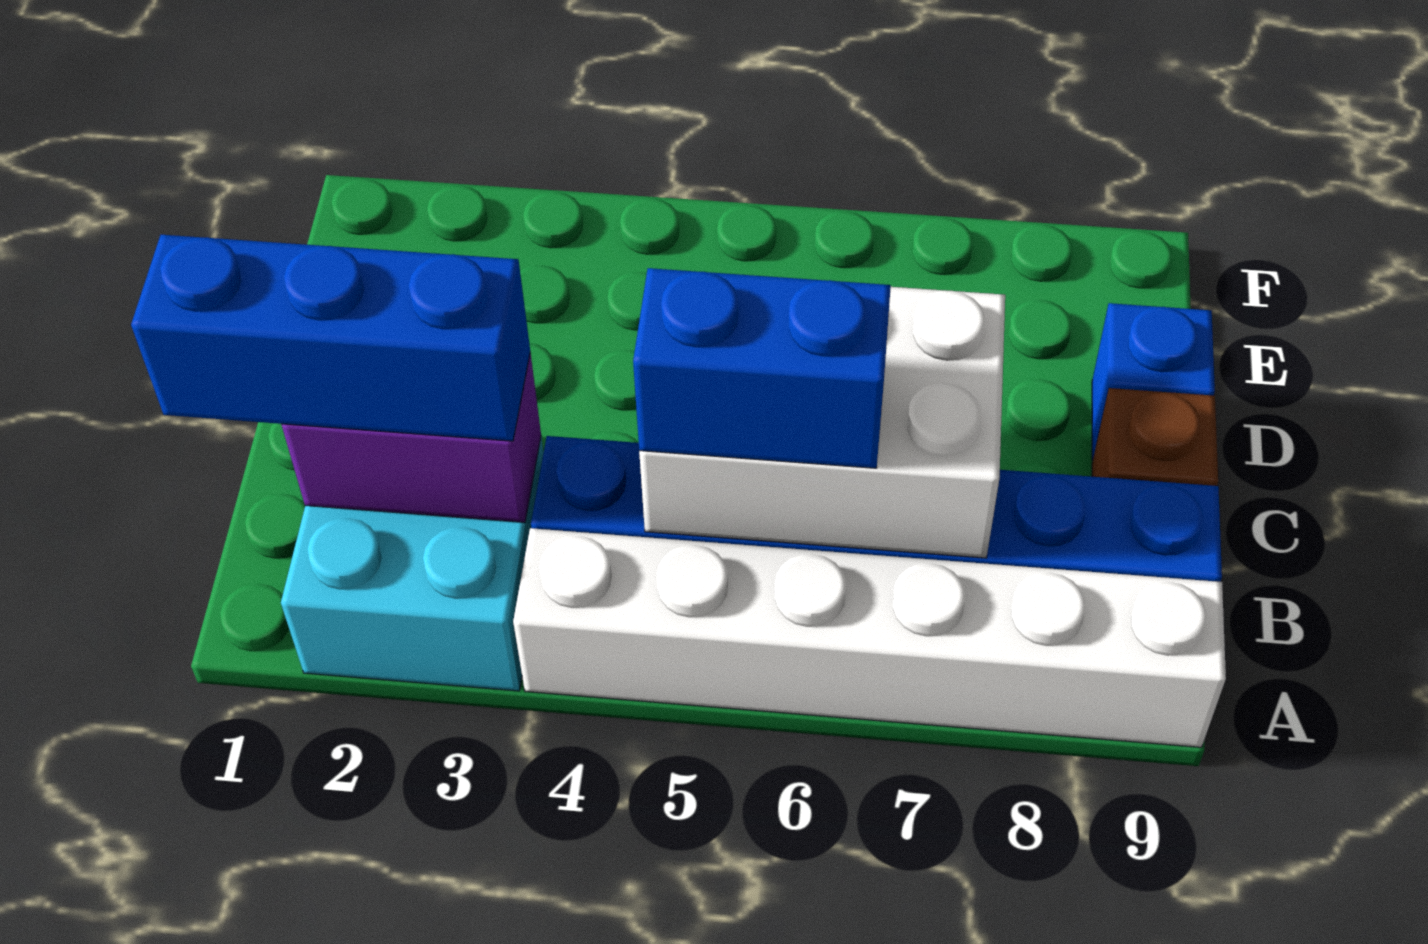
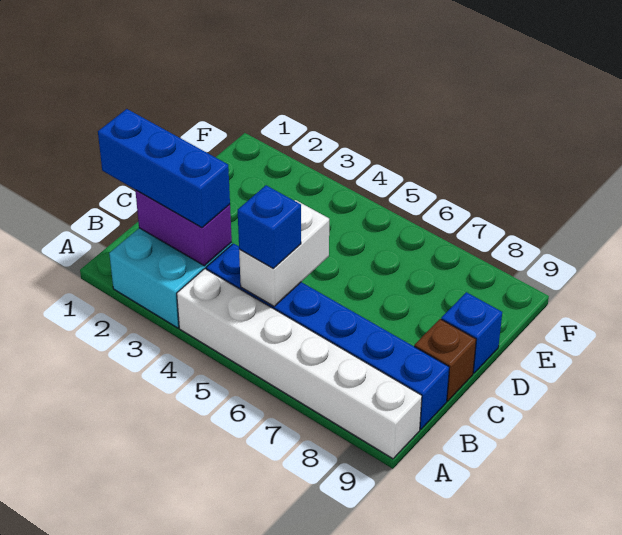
white brick B5:C7 level 2 -> white brick B5:C5 level 2
blue brick B5:B6 level 3 -> blue brick B5 level 3

